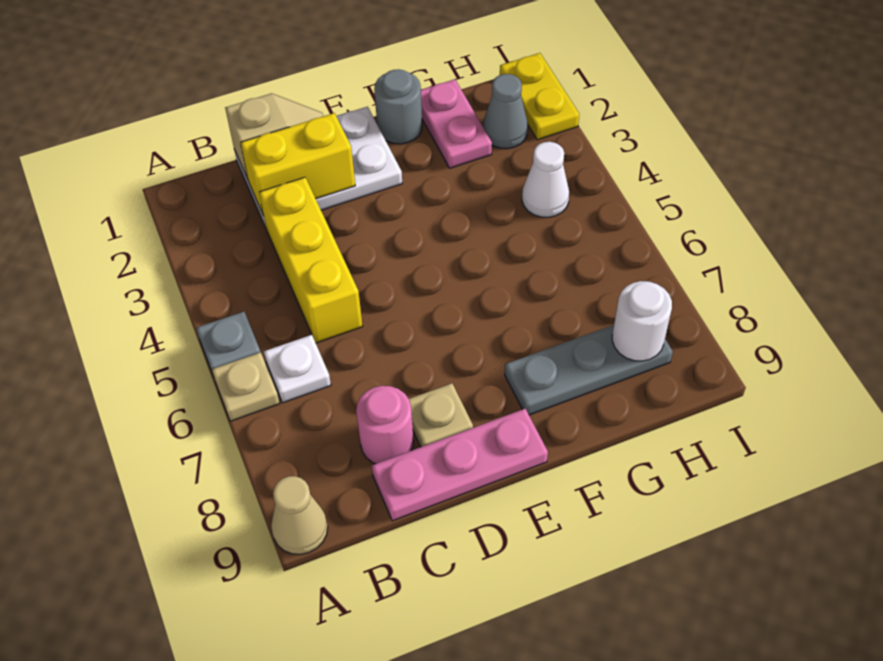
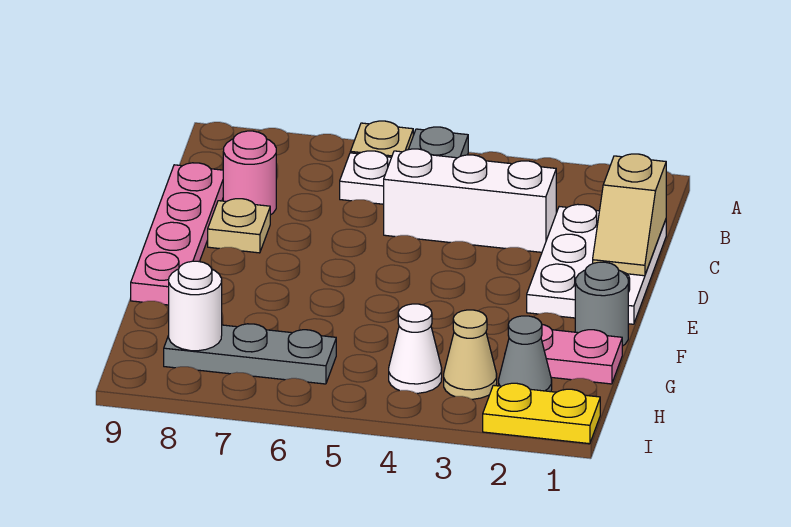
tan cone A9 level 1 -> tan cone H3 level 1
yellow brick C2:D2 level 2 -> none
yellow brick C3:C5 level 1 -> white brick C3:C5 level 1
pink plate C9:E9 level 1 -> pink plate C9:F9 level 1
grey plate F8:H8 level 1 -> grey plate H6:H8 level 1

